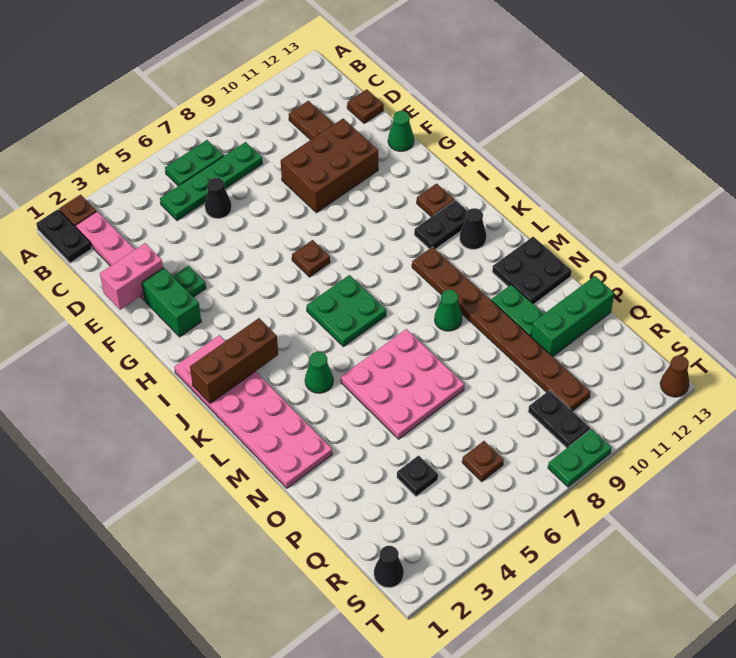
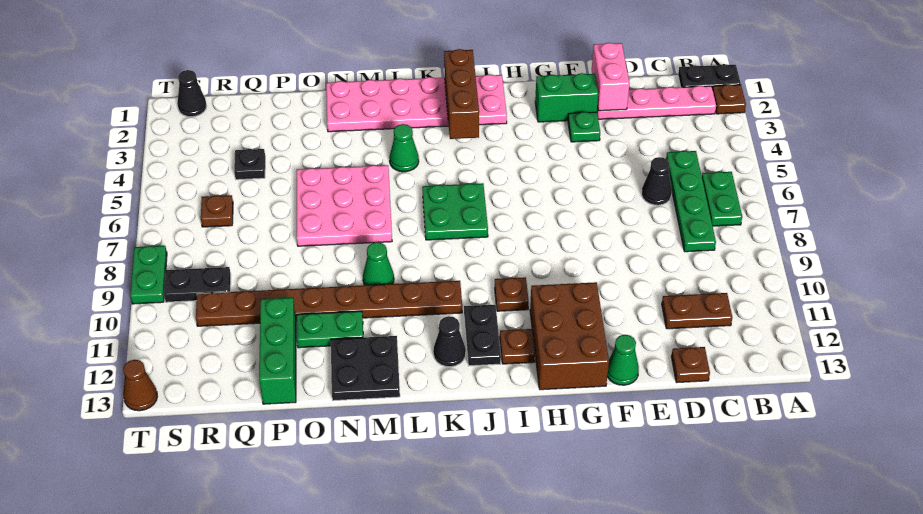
brown brick E9:F11 level 1 -> brown brick G11:H13 level 1
brown plate H7 level 1 -> brown plate I10 level 1

